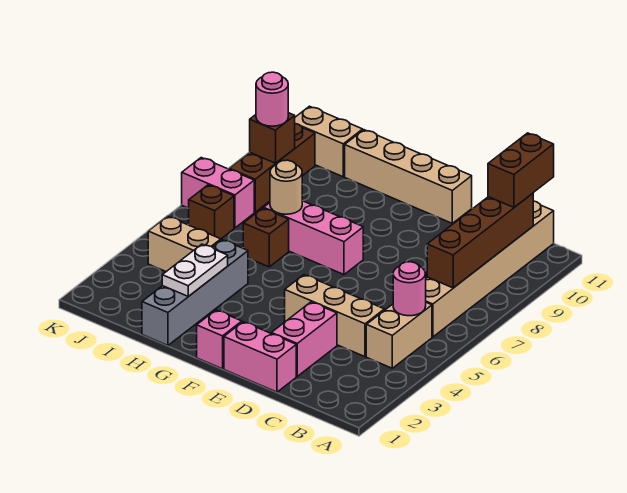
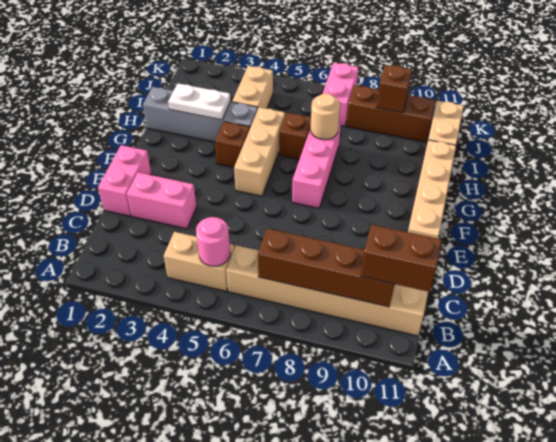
tan brick C4:E4 level 1 -> tan brick F5:H5 level 1
pink brick F1 level 1 -> none
brown brick J6 level 1 -> brown brick G4 level 1
pink round brick J9 level 3 -> none

